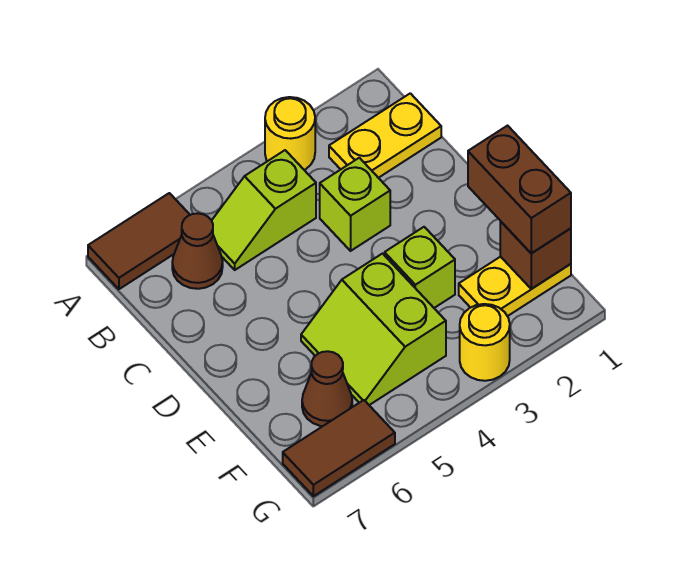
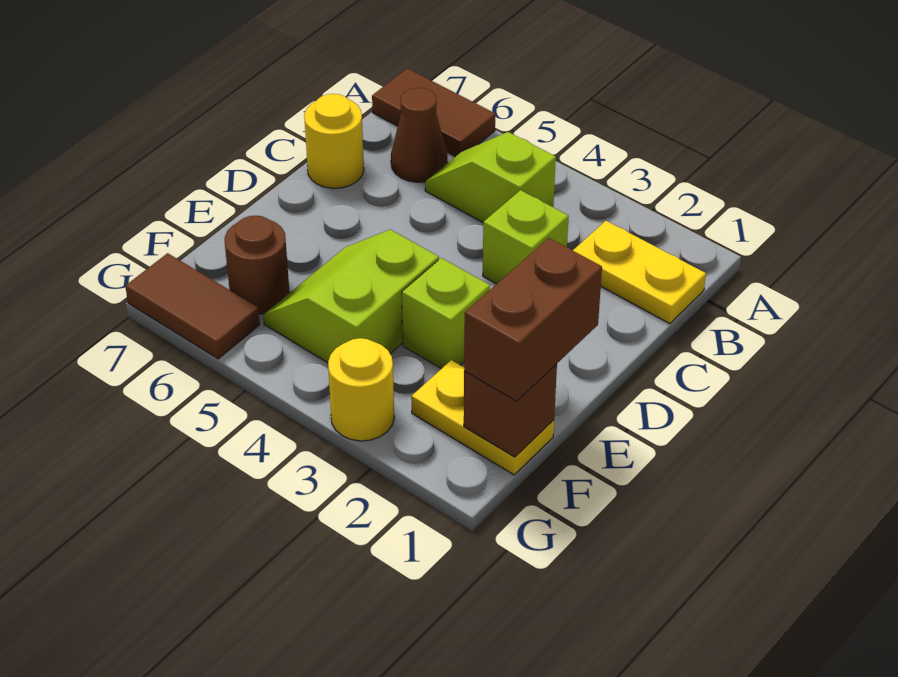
yellow round brick A3 level 1 -> yellow round brick C7 level 1
brown cone F6 level 1 -> brown round brick F6 level 1

